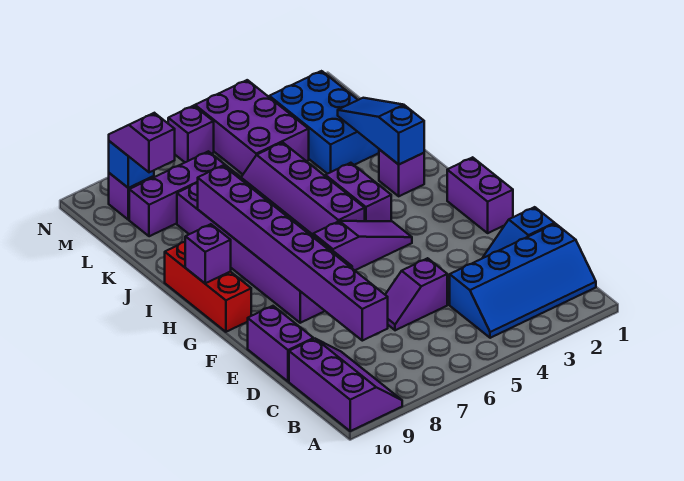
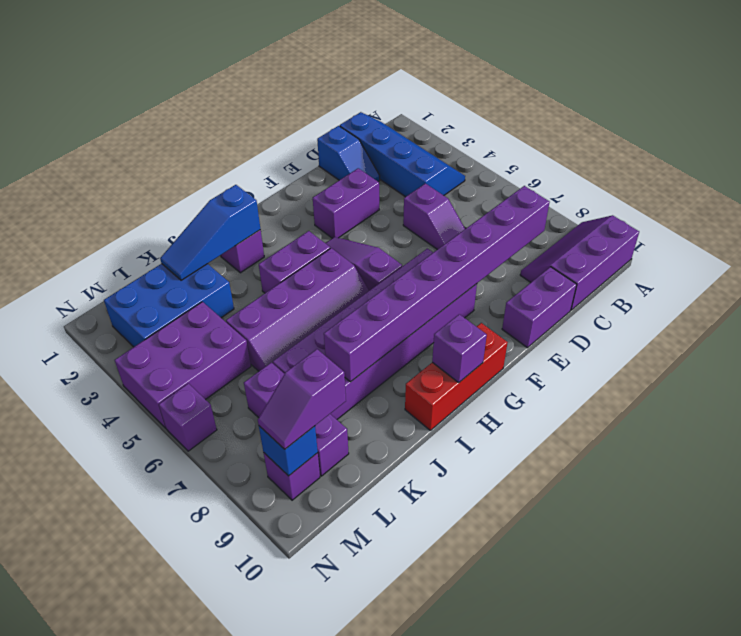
purple brick F1:G1 level 1 -> purple brick E3:F3 level 1

